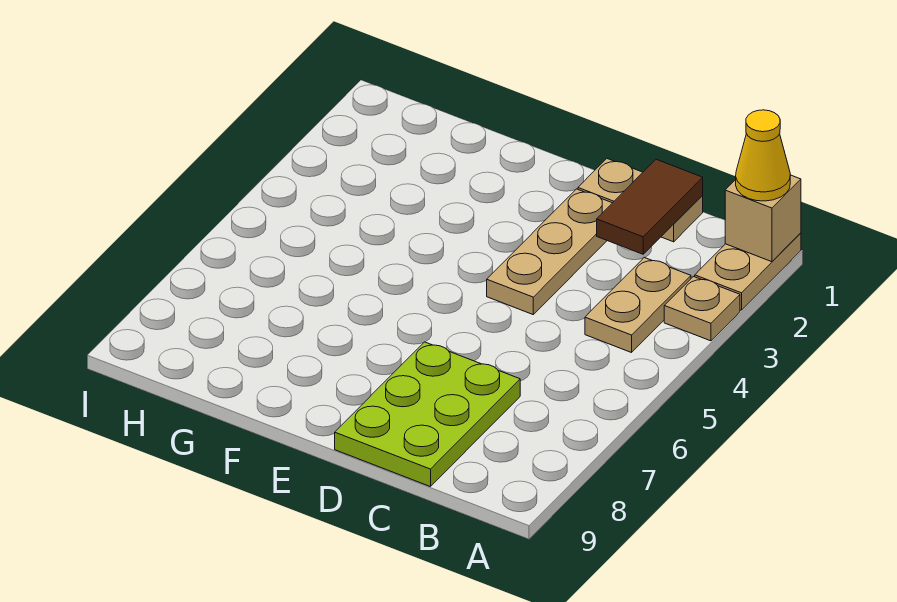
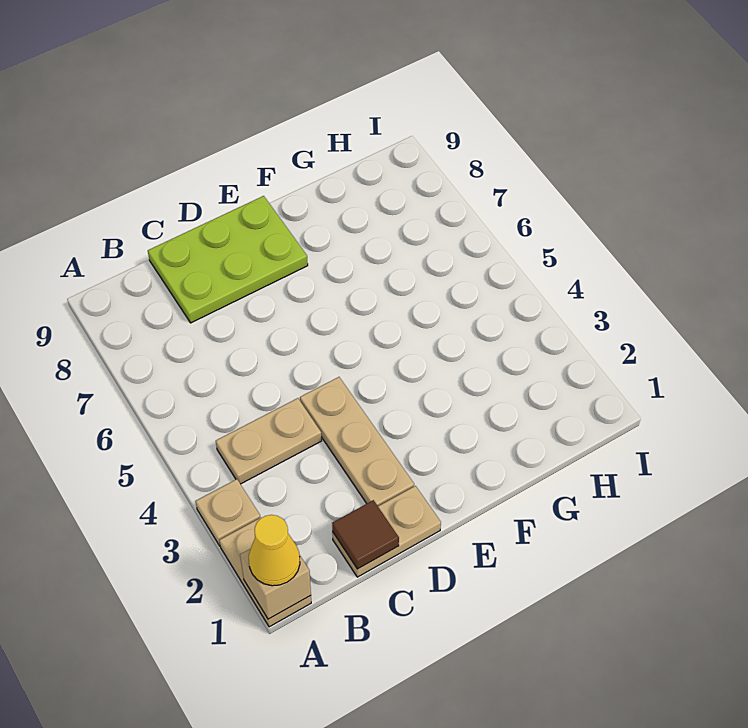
tan plate B3:B4 level 1 -> tan plate B4:C4 level 1
brown tile C1:C2 level 2 -> brown tile C1 level 2
lime plate C7:D9 level 1 -> lime plate C8:E9 level 1

